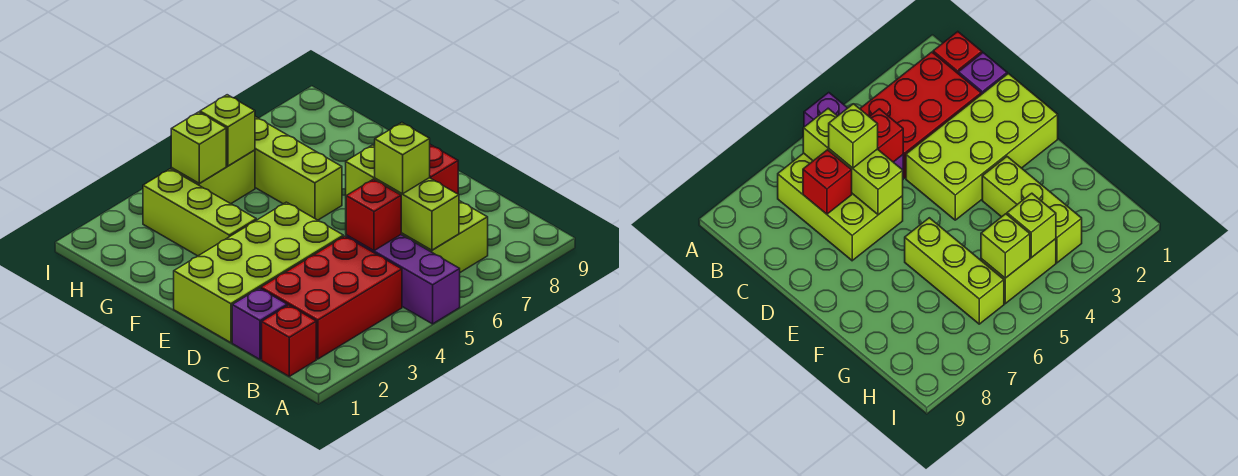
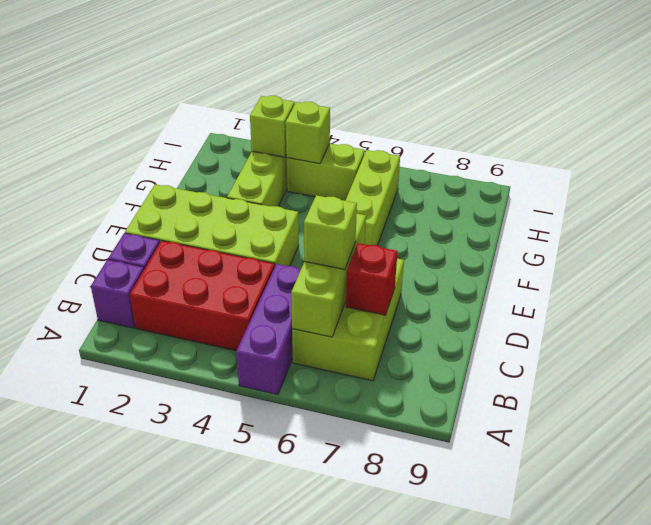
red brick B1 level 1 -> purple brick B1 level 1
red brick C5 level 2 -> none
lime brick H5 level 2 -> lime brick H3 level 2

